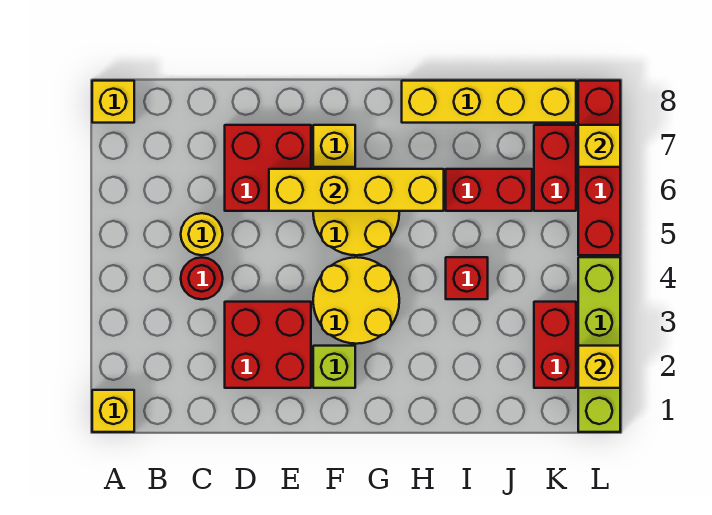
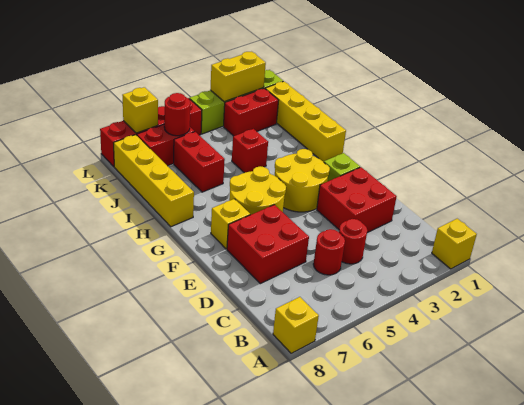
yellow round brick C5 level 1 -> red round brick C5 level 1
yellow brick E6:H6 level 2 -> yellow brick H1:K1 level 1
none -> red round brick K6 level 2
yellow brick L2 level 2 -> yellow brick L2:L3 level 2

